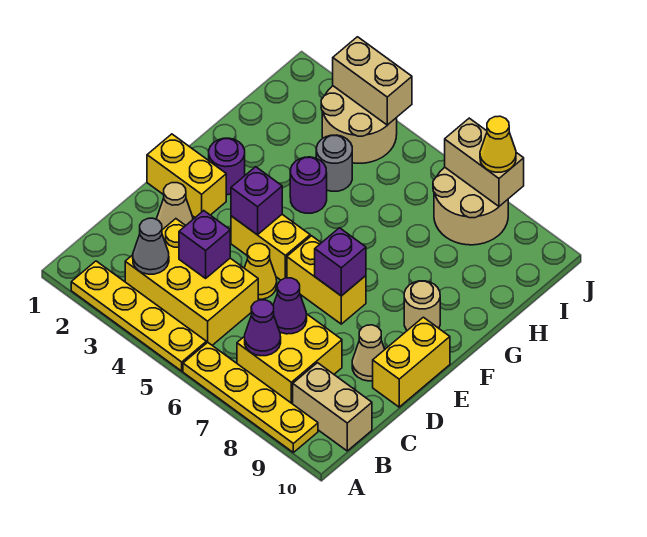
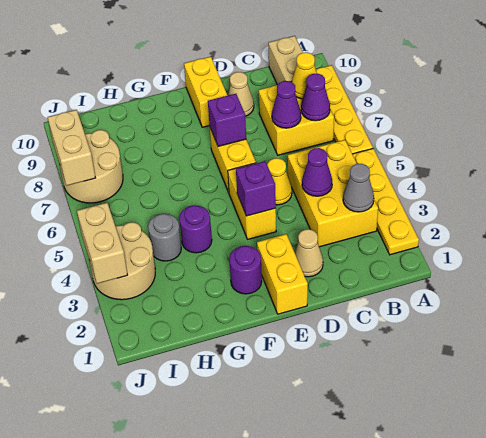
purple brick C4 level 2 -> purple cone C4 level 2
yellow brick D10:E10 level 1 -> yellow brick E9:E10 level 1
tan round brick F9 level 1 -> none
yellow cone J8 level 3 -> yellow cone B8 level 2

